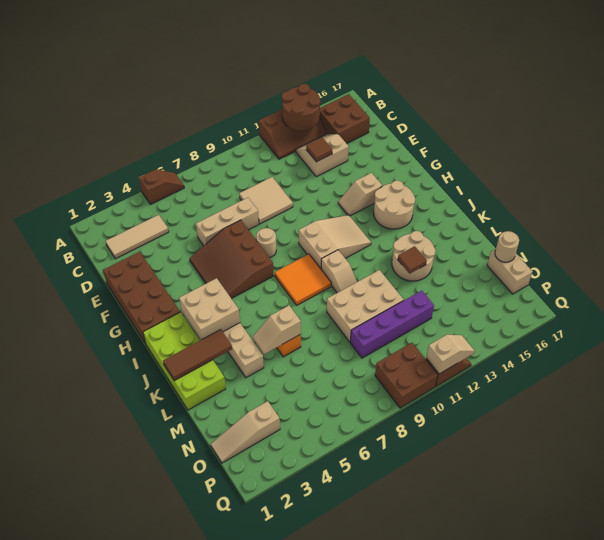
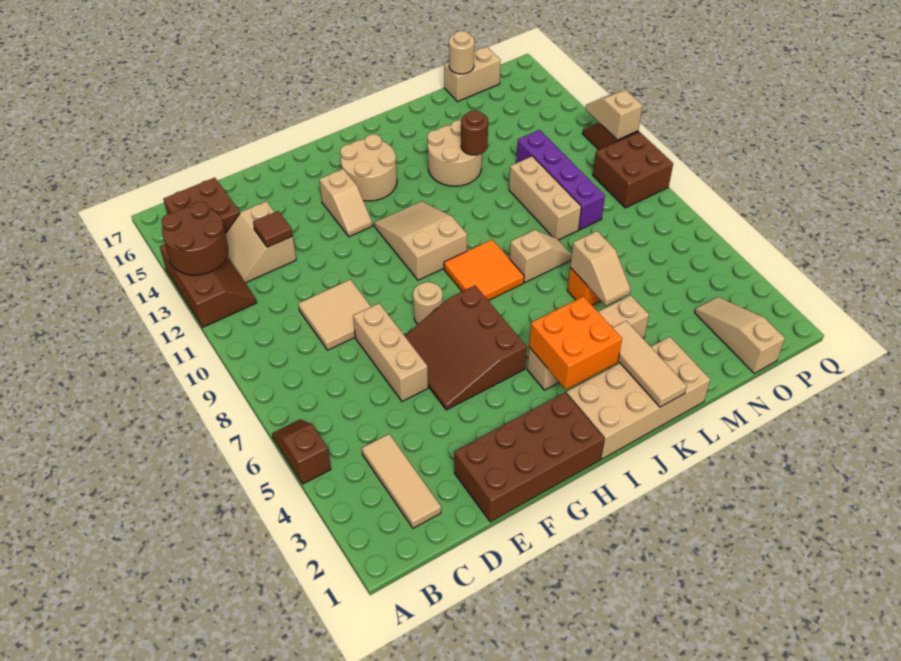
brown slope F5:H7 level 1 top 7 -> brown slope F5:H7 level 1 top H
lime brick I1:L2 level 1 -> tan brick I1:L2 level 1
tan brick I3:J4 level 2 -> orange brick I3:J4 level 2
tan slope J10:K10 level 1 top J -> tan slope K8:L8 level 1 top K
brown tile K1:K3 level 2 -> tan tile K1:K3 level 2
tan brick L9:M11 level 1 -> tan brick M9:M11 level 1
brown tile L13 level 2 -> brown round brick L13 level 2
tan slope O1:O3 level 1 top 3 -> tan slope O1:O3 level 1 top 1

